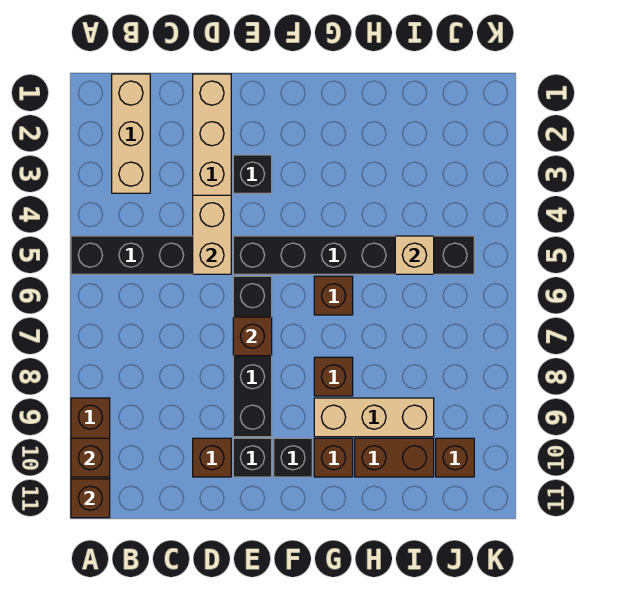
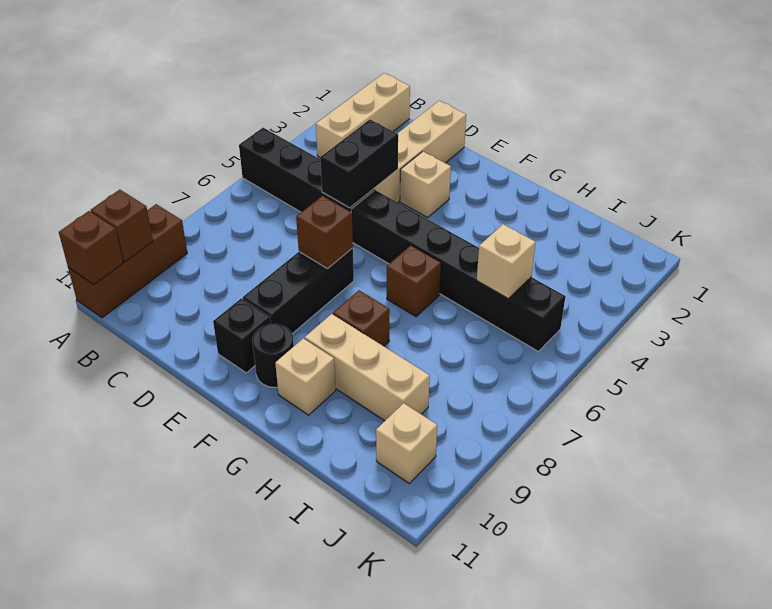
tan brick D4:D5 level 2 -> black brick D4:D5 level 2
brown brick D10 level 1 -> none
black brick E3 level 1 -> tan brick E3 level 1
black brick E6:E9 level 1 -> black brick E7:E9 level 1
black brick F10 level 1 -> black round brick F10 level 1
brown brick G10 level 1 -> tan brick G10 level 1
brown brick H10:I10 level 1 -> none
brown brick J10 level 1 -> tan brick J10 level 1

